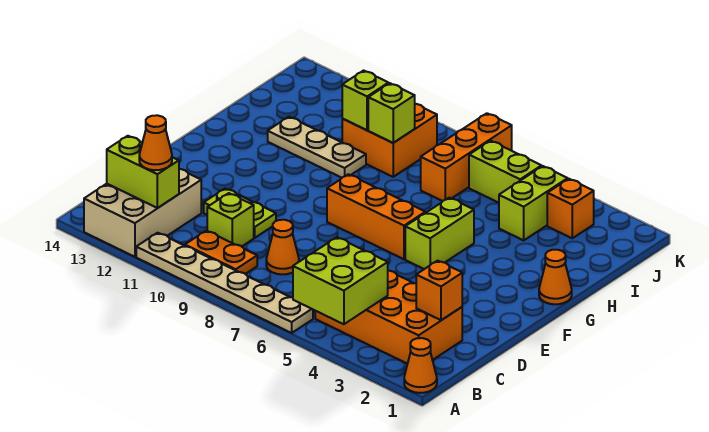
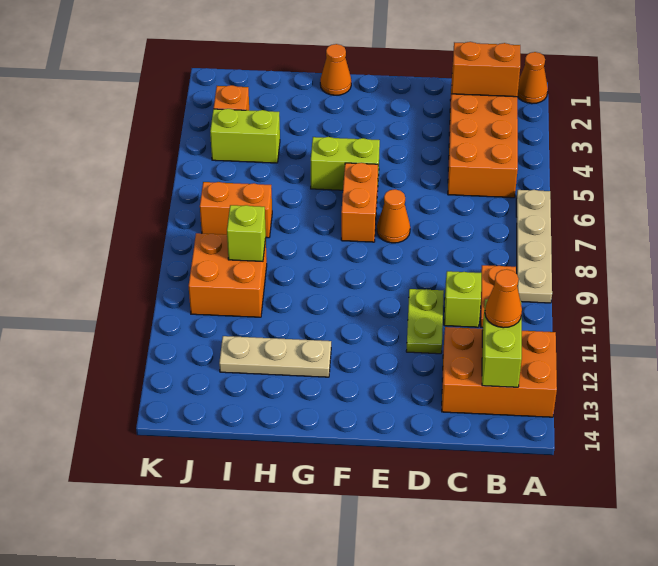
lime brick A4:B5 level 2 -> none
tan plate A6:A11 level 1 -> tan plate A6:A9 level 1
tan brick A12:C13 level 1 -> orange brick A12:C13 level 1
orange brick C2 level 2 -> orange brick B2:C2 level 2
orange cone C8 level 1 -> orange cone E7 level 1
orange brick F6:F8 level 1 -> orange brick F6:F7 level 1
tan plate H10:H12 level 1 -> tan plate G12:I12 level 1
orange brick I7:K7 level 1 -> orange brick I7:J7 level 1
lime brick I10 level 2 -> none
lime brick J5:J6 level 1 -> none

